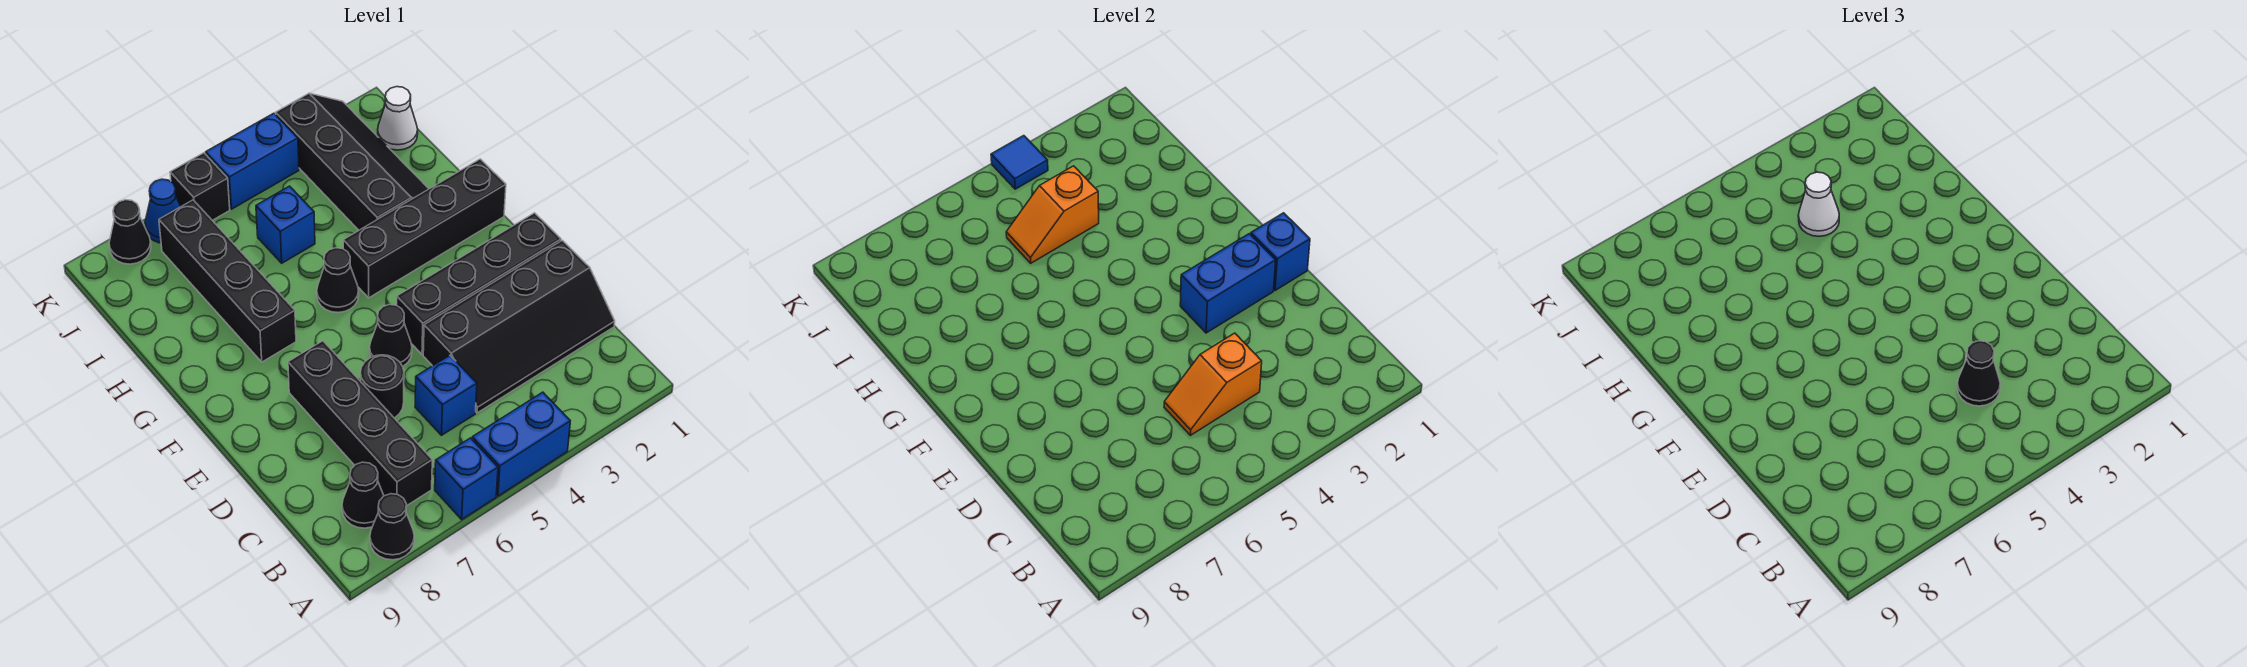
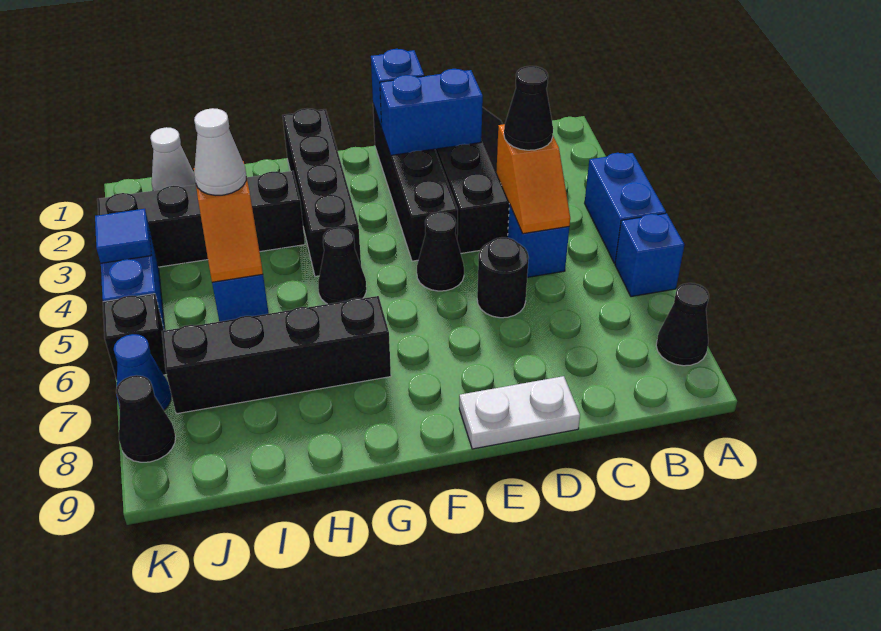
black brick B7:E7 level 1 -> none
black cone B8 level 1 -> none
none -> white plate D9:E9 level 1
blue brick E2:E3 level 2 -> blue brick D2:E2 level 2

